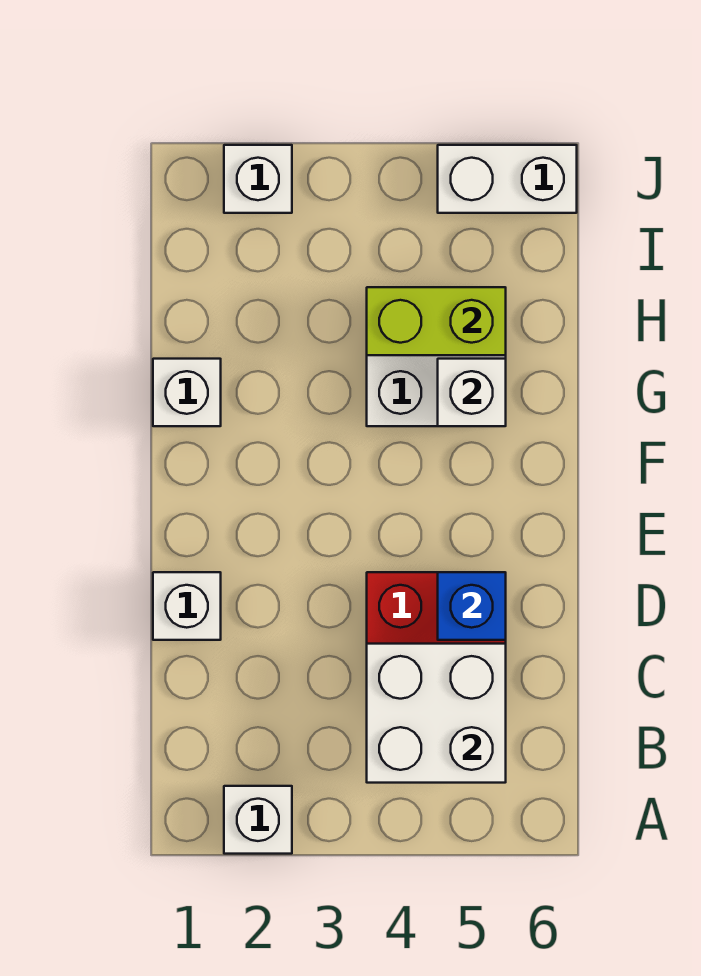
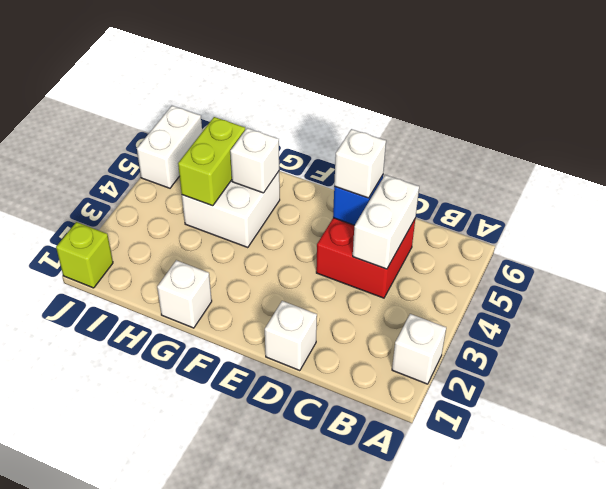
white brick B4:C5 level 2 -> white brick C4:C5 level 2
none -> lime brick J1 level 1
white brick J2 level 1 -> white brick D5 level 3

